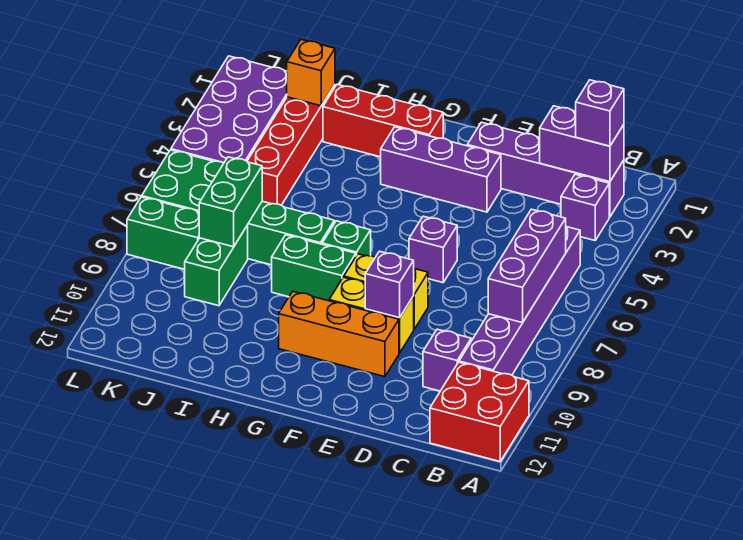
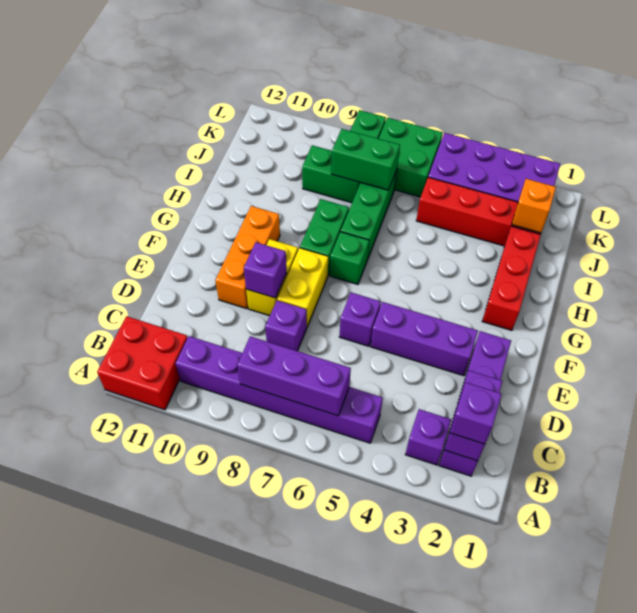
purple brick C10 level 1 -> purple brick D8 level 1
purple brick E3:G3 level 1 -> purple brick E3:E5 level 1

